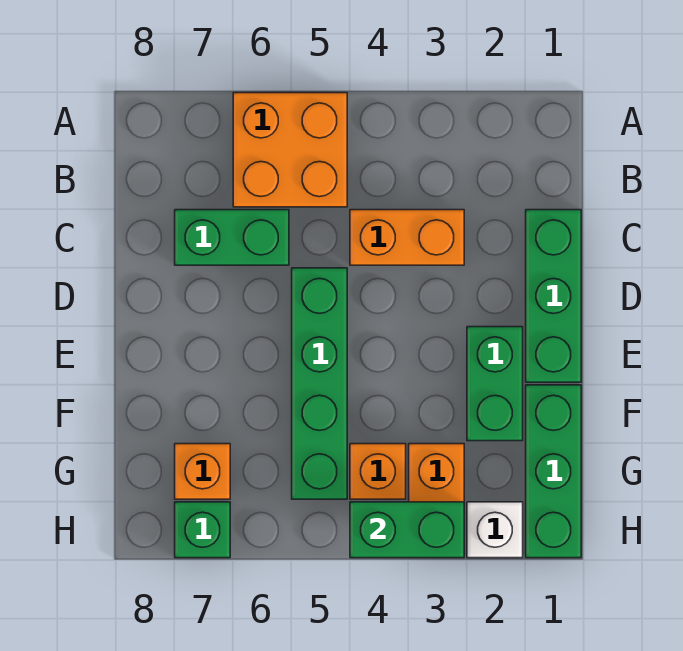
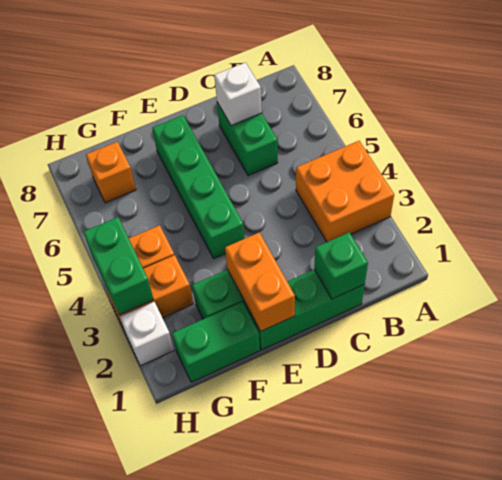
orange brick A5:B6 level 1 -> orange brick A3:B4 level 1
orange brick C3:C4 level 1 -> orange brick E1:E2 level 2
none -> white brick C7 level 2
green brick D5:G5 level 1 -> green brick E4:E7 level 1
green brick F1:H1 level 1 -> green brick F1:G1 level 1
green brick H7 level 1 -> green brick C1 level 2

